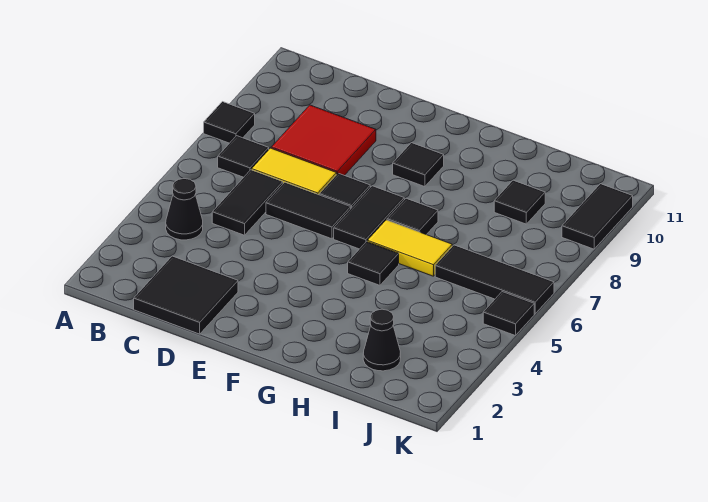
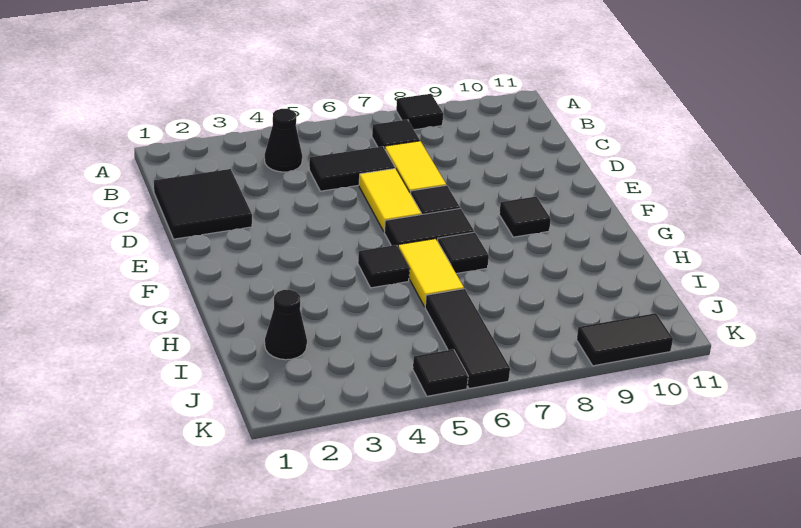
red tile C8:D9 level 1 -> none
black tile D6:E6 level 1 -> yellow tile D6:E6 level 1
black tile I9 level 1 -> none

